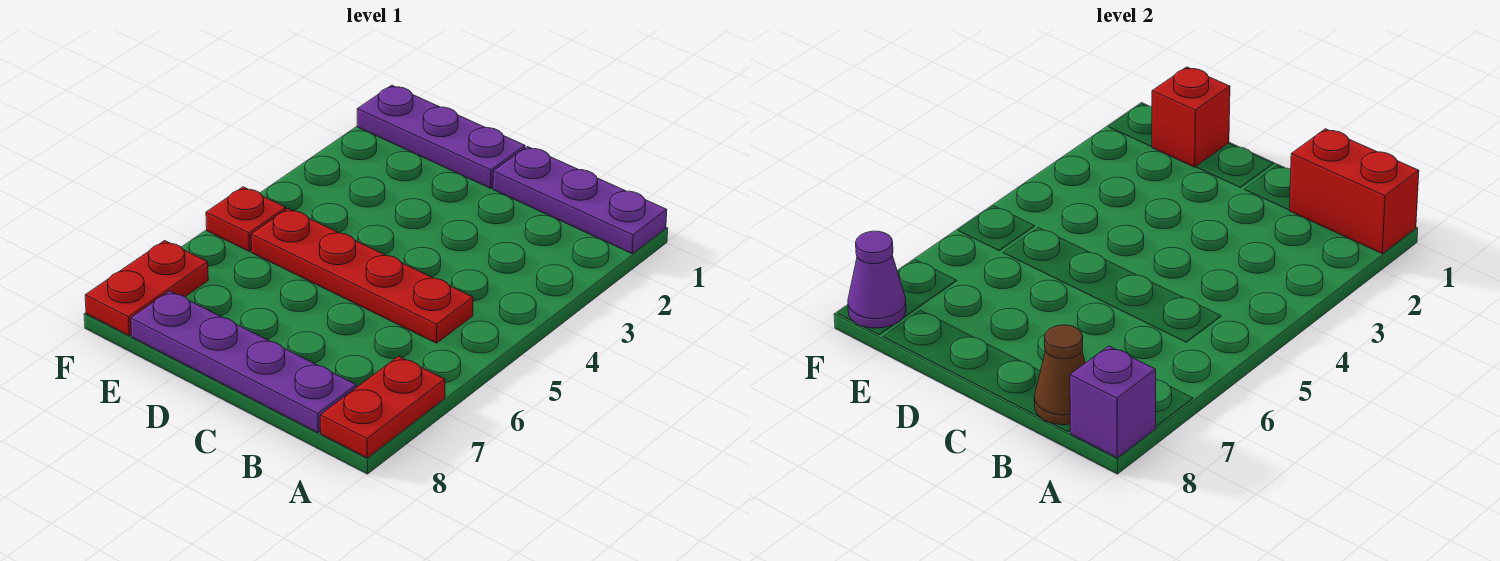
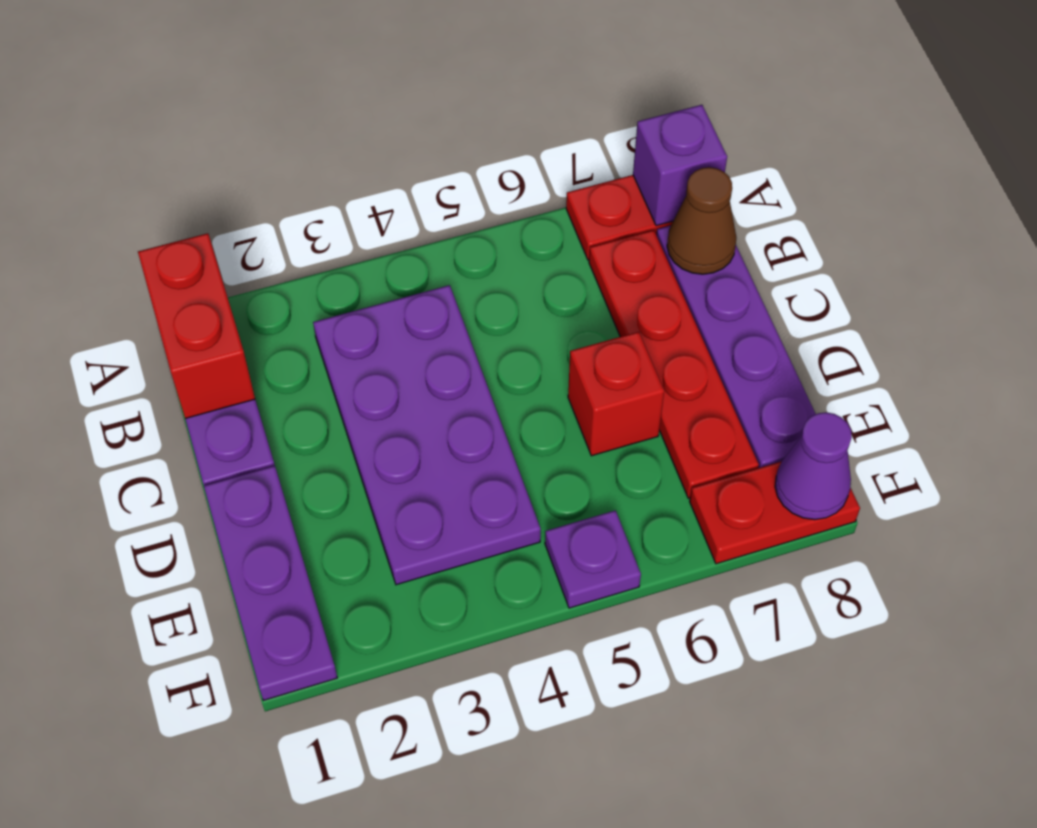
none -> purple plate B3:E4 level 1
red plate B5:E5 level 1 -> red plate B7:E7 level 1
red brick E1 level 2 -> red brick D6 level 1
red plate F5 level 1 -> purple plate F5 level 1

